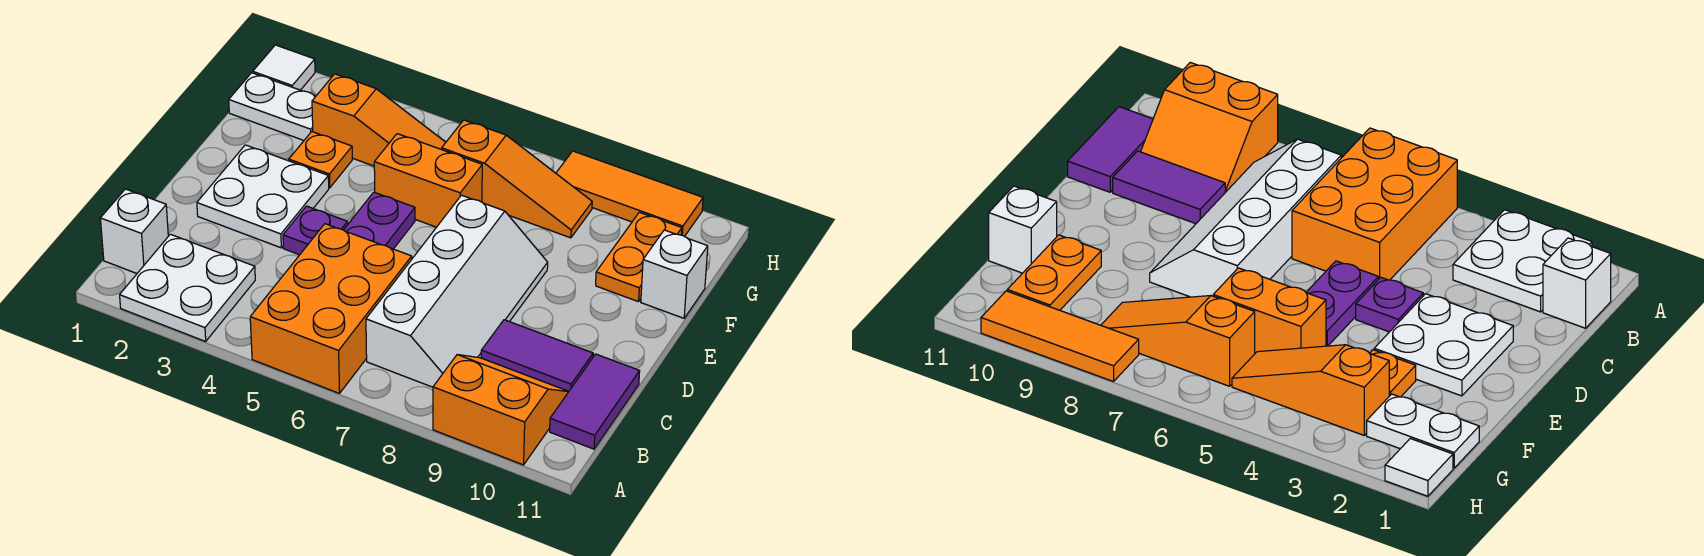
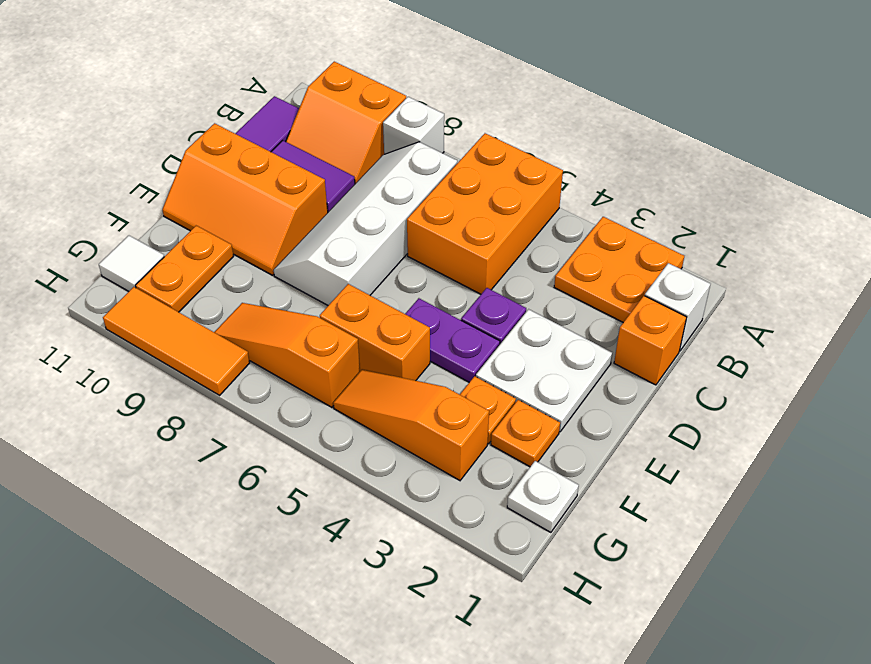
white plate A2:B3 level 1 -> orange plate A2:B3 level 1
none -> orange brick C1 level 1
purple plate D5:E5 level 1 -> purple plate E4:E5 level 1
none -> orange slope D9:E11 level 1 top D
none -> orange plate F2 level 1
white brick F11 level 1 -> white brick A8 level 1
white plate G1:G2 level 1 -> white plate G1 level 1
white tile H1 level 1 -> white tile G11 level 1

